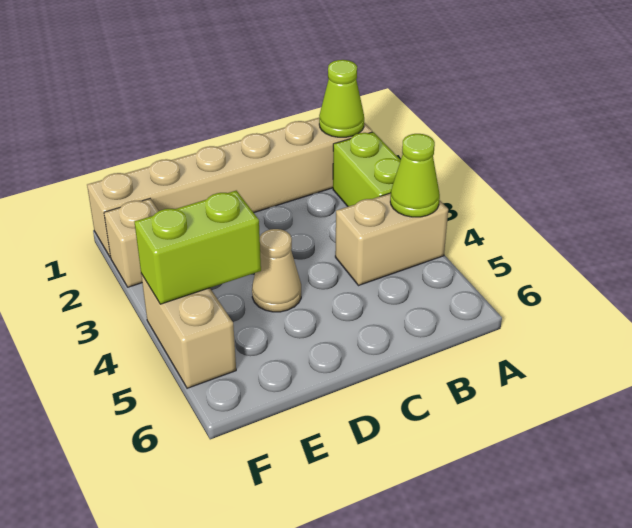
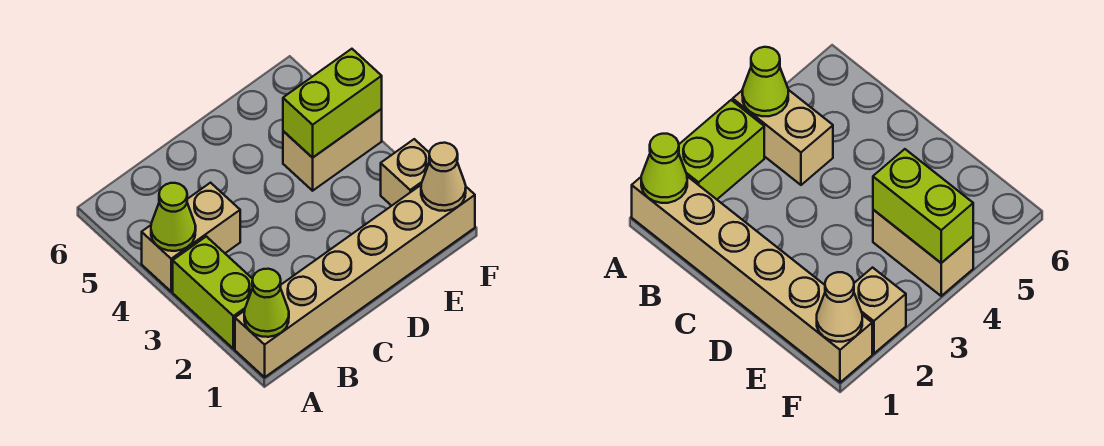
tan cone D4 level 1 -> tan cone F1 level 2
tan brick F4:F5 level 1 -> tan brick E4:F4 level 1

